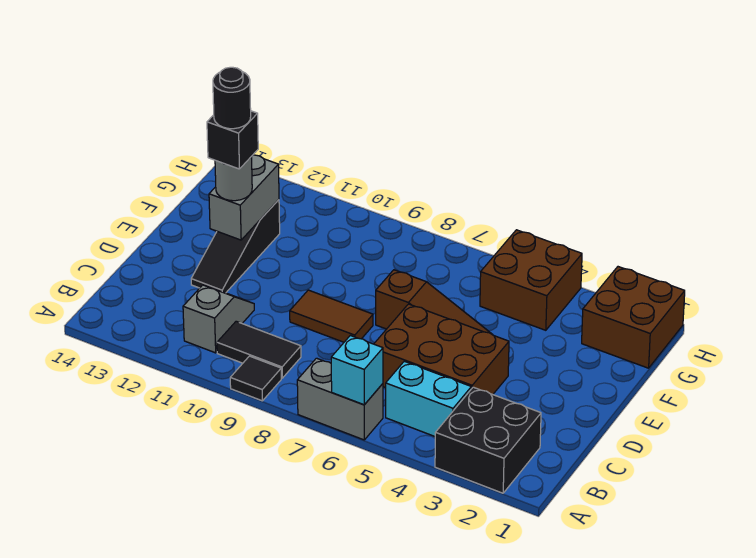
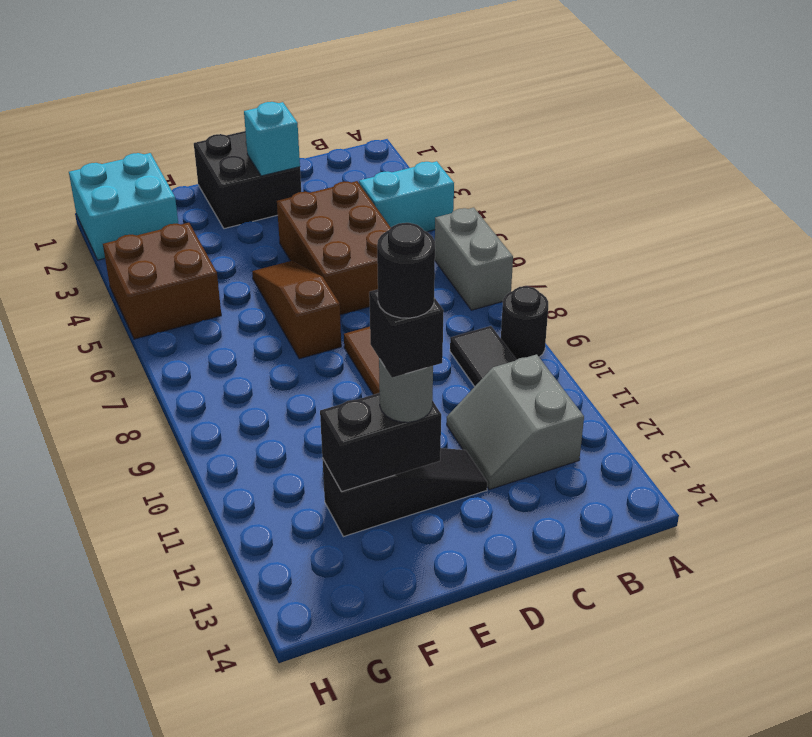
black brick A2:B3 level 1 -> black brick D1:E2 level 1
cyan brick A6 level 2 -> cyan brick D2 level 2
black tile A9 level 1 -> black round brick A9 level 1
cyan brick B4:B5 level 1 -> cyan brick A4:B4 level 1
grey slope B11:C11 level 1 top B -> grey slope B11:C12 level 1 top B
grey brick E12:F12 level 2 -> black brick E12:F12 level 2
brown brick G1:H2 level 1 -> cyan brick G1:H2 level 1

